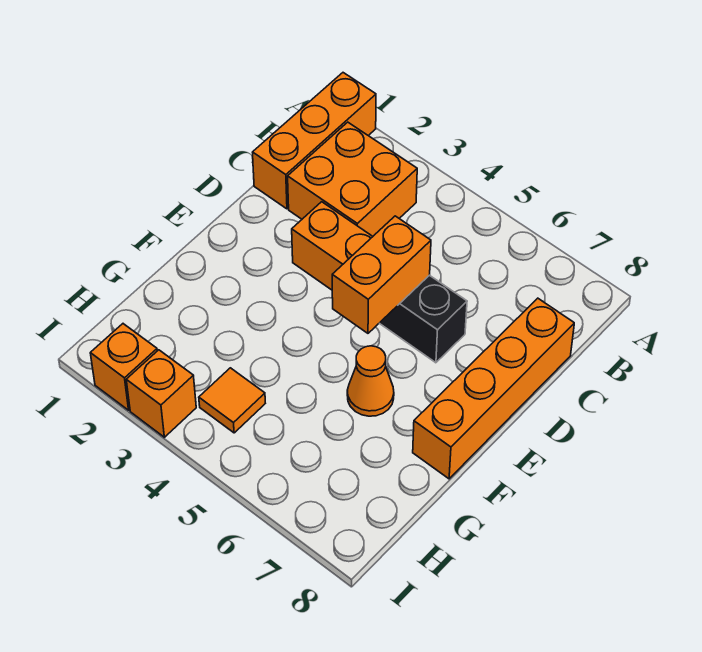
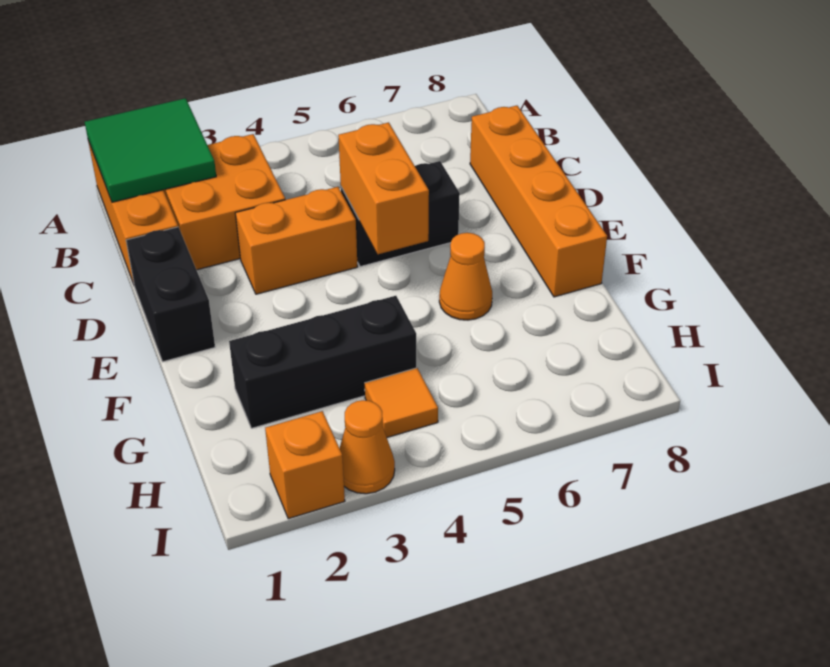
none -> green tile A1:B2 level 2
none -> black brick D1:E1 level 1
none -> black brick G2:G4 level 1
orange brick I3 level 1 -> orange cone I3 level 1

